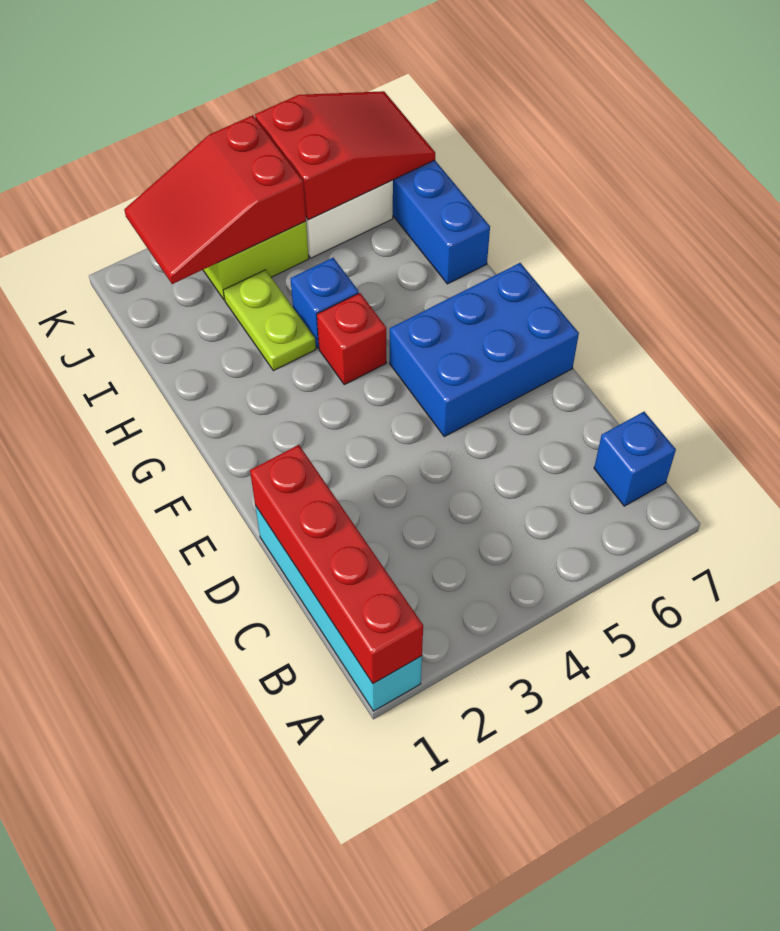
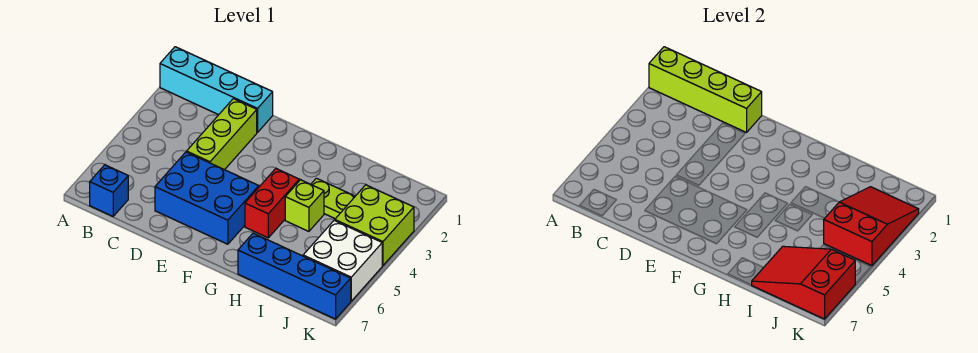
red brick A1:D1 level 2 -> lime brick A1:D1 level 2
none -> lime brick D2:D4 level 1
blue brick E5:F7 level 1 -> blue brick D5:F6 level 1
red brick G4 level 1 -> red brick G4:G5 level 1
blue brick H4 level 1 -> lime brick H4 level 1
red slope J5:K7 level 2 top 5 -> red slope I6:K7 level 2 top K

